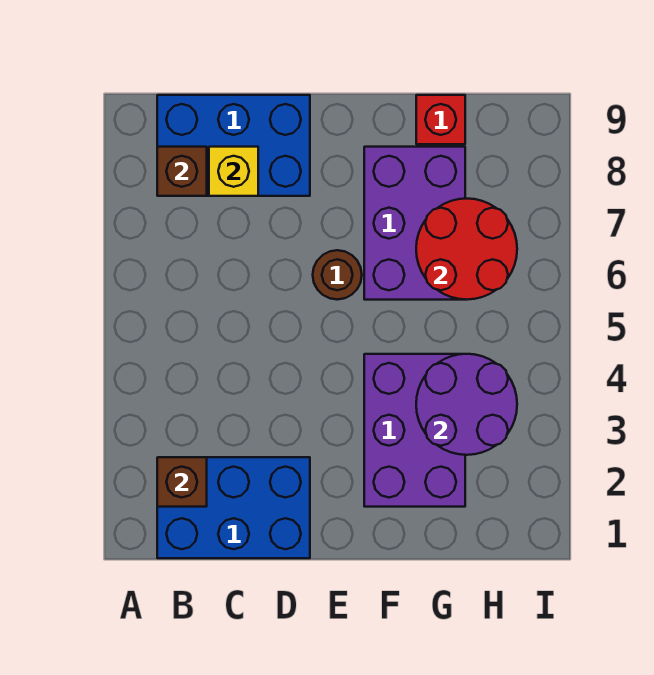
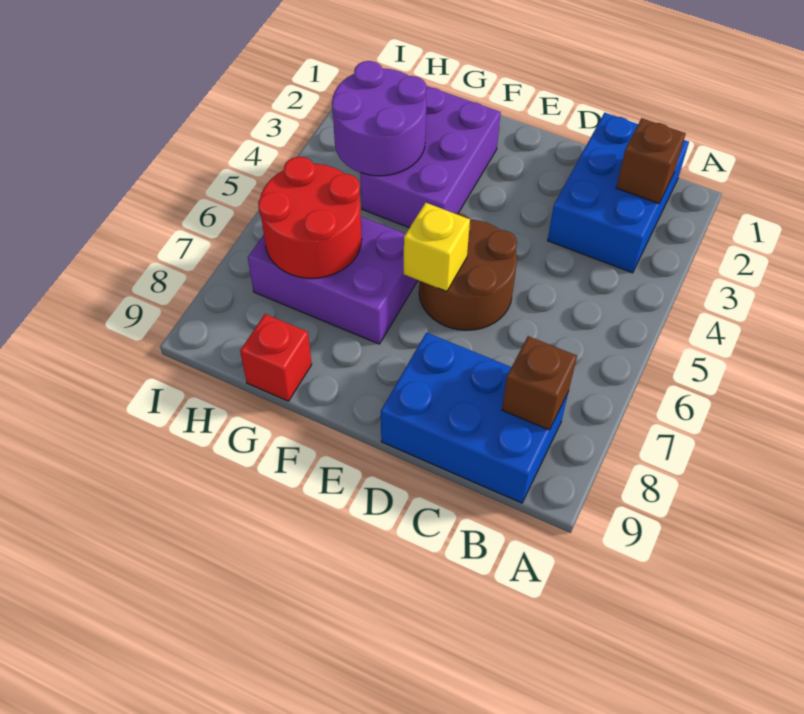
blue brick B1:D2 level 1 -> blue brick B1:C3 level 1
yellow brick C8 level 2 -> yellow brick E6 level 2
brown round brick E6 level 1 -> brown round brick D5:E6 level 1
purple brick F6:G8 level 1 -> purple brick F6:H7 level 1

